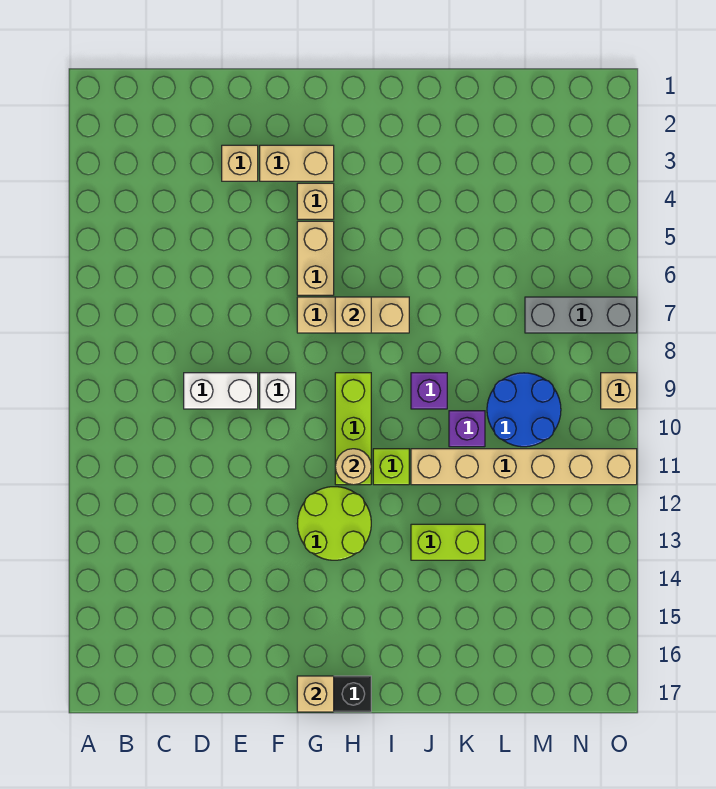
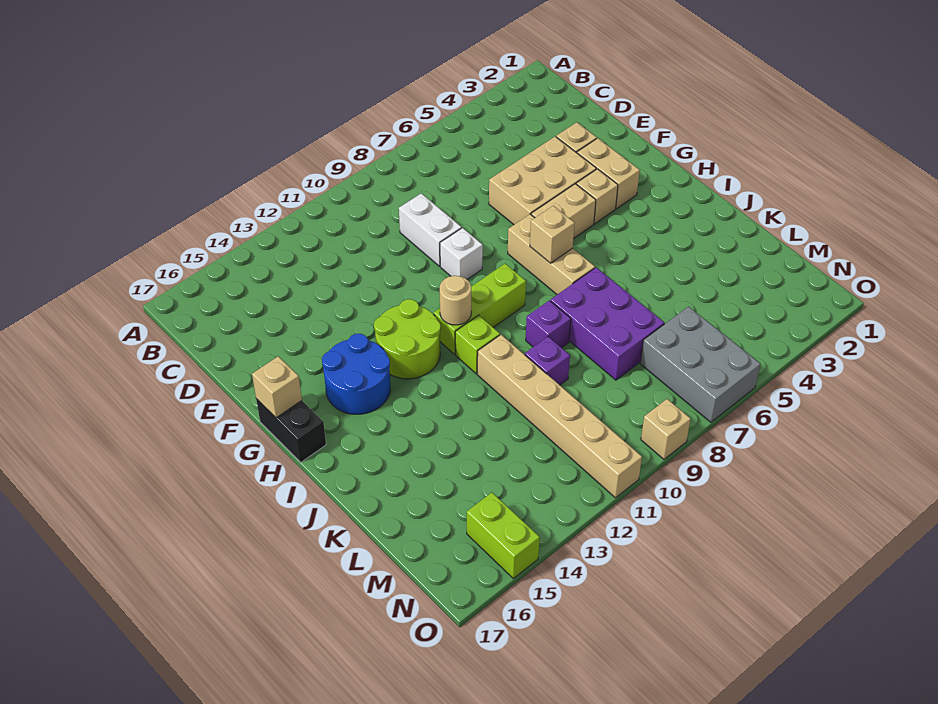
none -> tan brick E4:F6 level 1
none -> purple brick J7:L8 level 1
lime brick J13:K13 level 1 -> lime brick N15:O15 level 1
blue round brick L9:M10 level 1 -> blue round brick G14:H15 level 1
grey brick M7:O7 level 1 -> grey brick M6:O7 level 1

